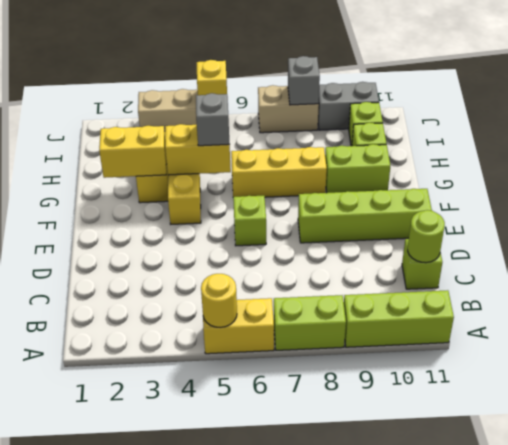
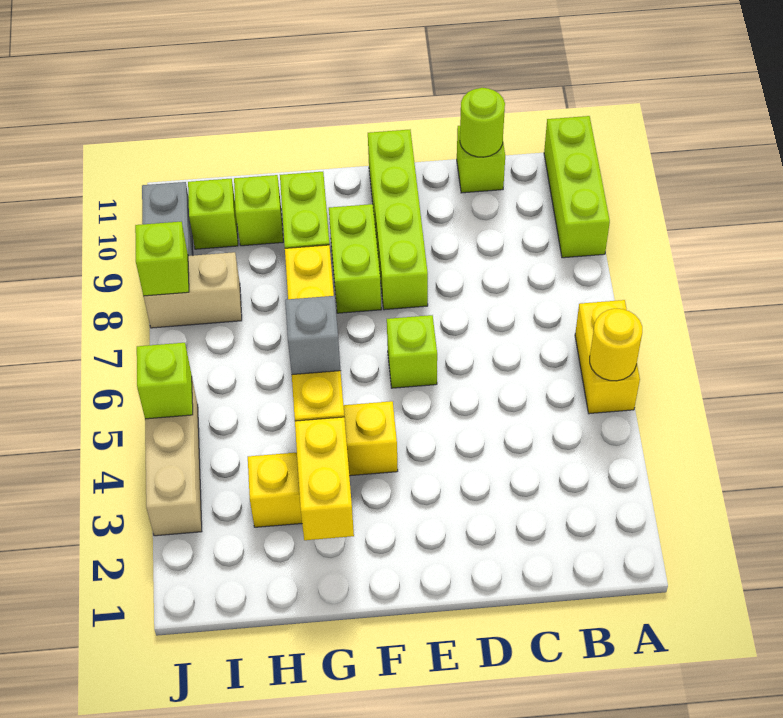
lime brick A7:A8 level 1 -> lime brick F8:F9 level 1
yellow brick J5 level 2 -> lime brick J5 level 2
tan brick J7:J8 level 1 -> tan brick I8:J8 level 1
grey brick J8 level 2 -> lime brick J8 level 2

